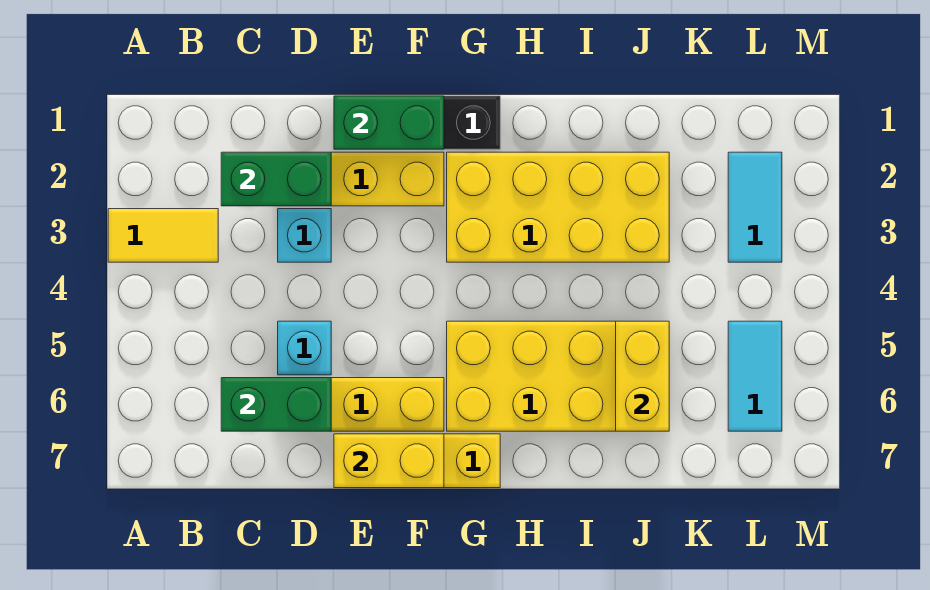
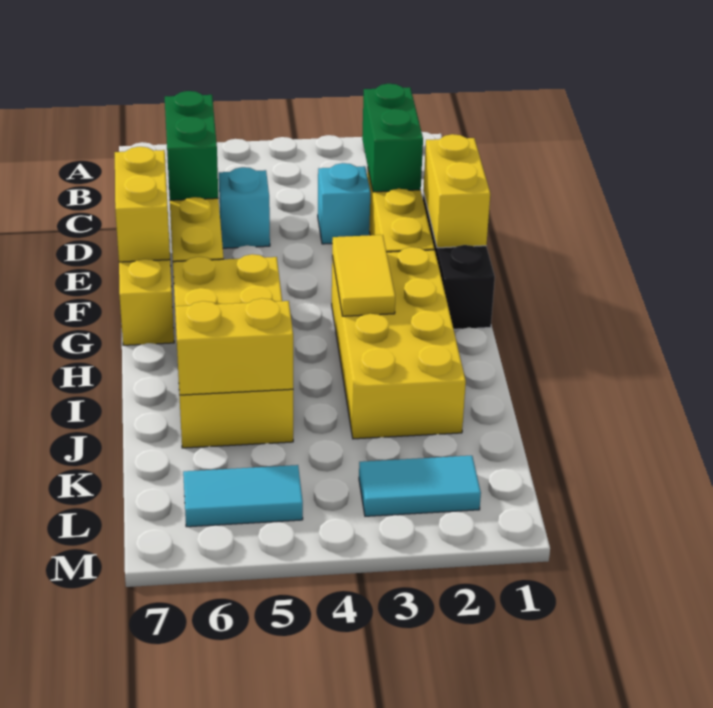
yellow tile A3:B3 level 1 -> yellow tile G3:H3 level 2
green brick E1:F1 level 2 -> yellow brick E1:F1 level 2

